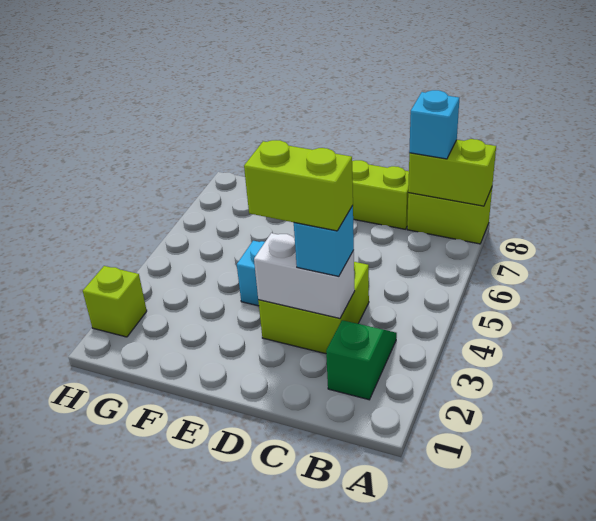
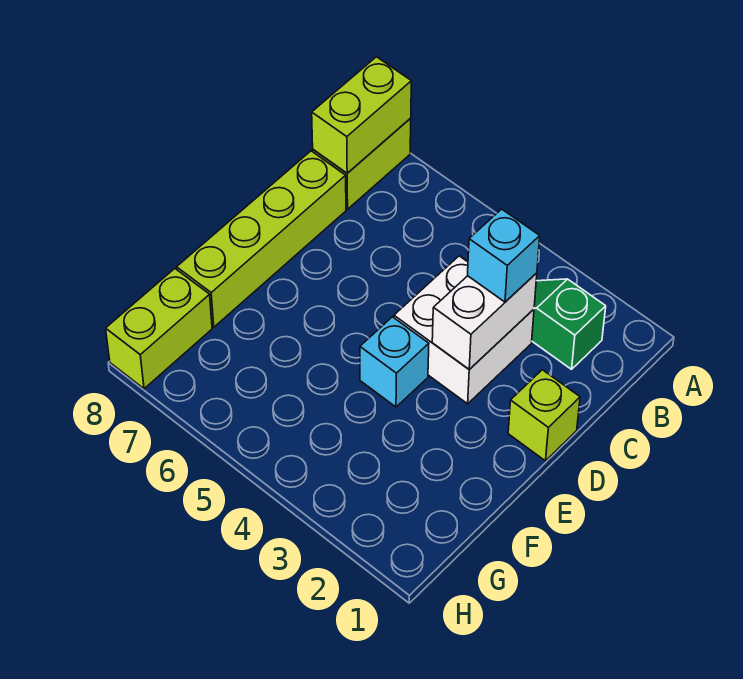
cyan brick B8 level 3 -> none
lime brick C3:D4 level 1 -> white brick C3:D4 level 1
lime brick C3:D3 level 4 -> lime brick G8:H8 level 1
lime brick H2 level 1 -> lime brick D1 level 1

